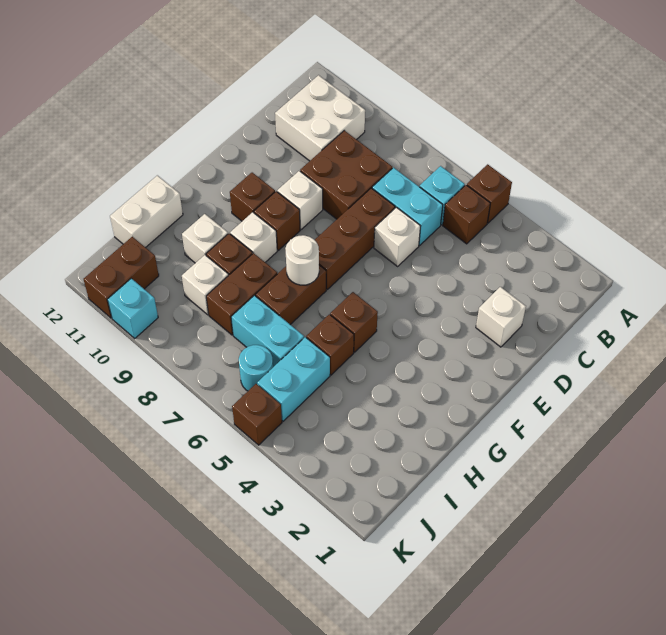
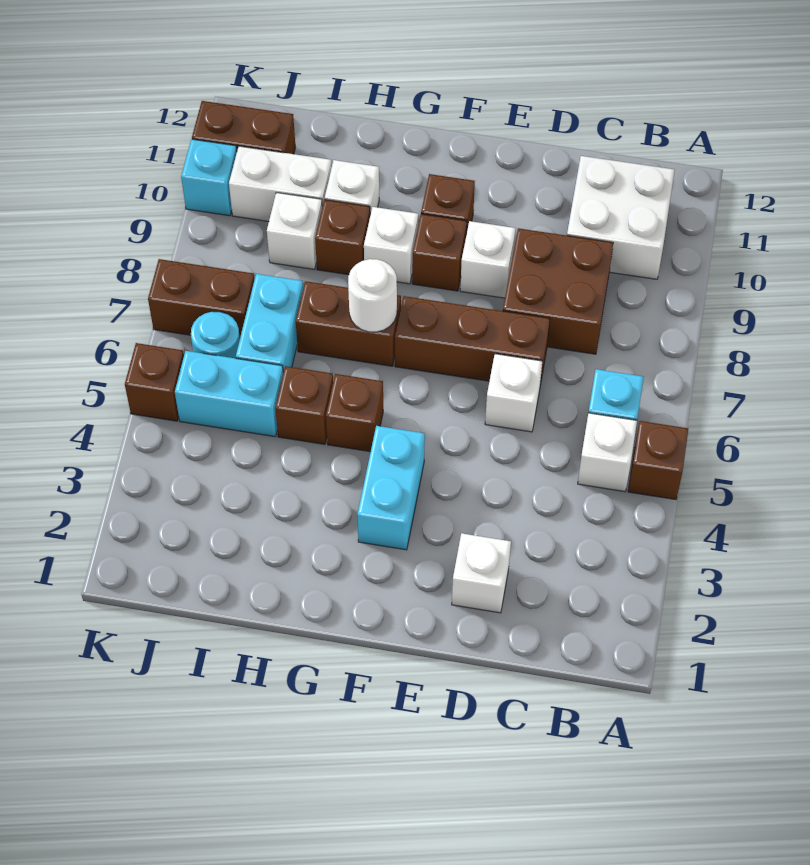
brown brick B5 level 1 -> white brick B5 level 1
cyan brick C6:C7 level 1 -> cyan brick F3:F4 level 1
brown brick H8:I8 level 1 -> brown brick J7:K7 level 1
white brick H12:I12 level 1 -> white brick I10:J10 level 1

